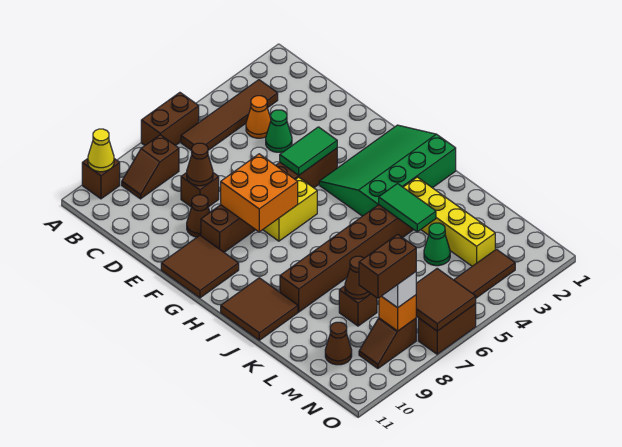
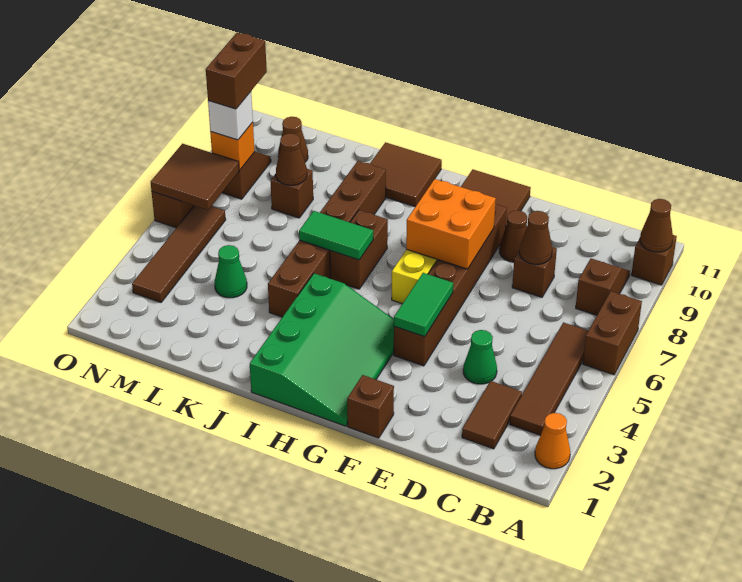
yellow cone A10 level 2 -> brown cone A10 level 2
none -> brown tile C2:C3 level 1
orange cone C4 level 1 -> orange cone A2 level 1
none -> brown brick F1 level 1
none -> brown brick I6:I7 level 1
yellow brick J3:M3 level 1 -> none
green tile J4:K4 level 2 -> green tile I6:J6 level 2

